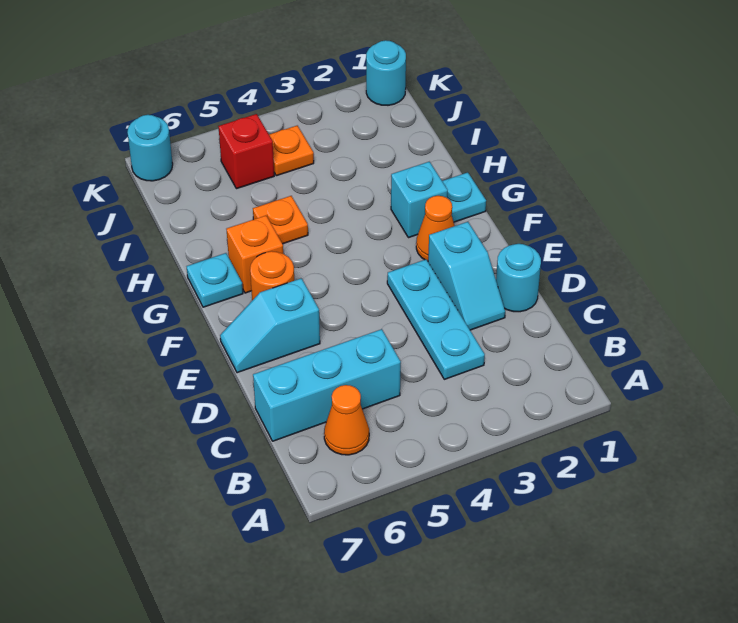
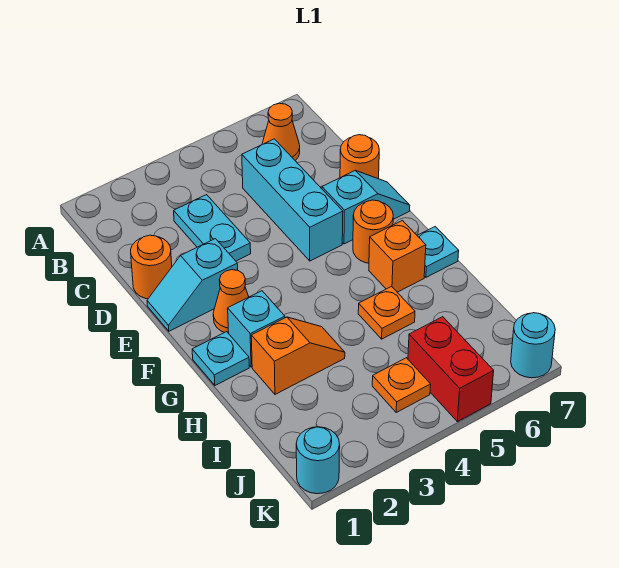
cyan plate C3:E3 level 1 -> cyan plate C3:D3 level 1
cyan brick C5:C7 level 1 -> cyan brick C5:E5 level 1
cyan round brick D1 level 1 -> orange round brick D1 level 1
cyan slope D2:E2 level 1 top E -> cyan slope E1:E2 level 1 top 2
none -> orange round brick D7 level 1
none -> orange slope H2:H3 level 1 top 2
red brick J5 level 1 -> red brick J5:K5 level 1

